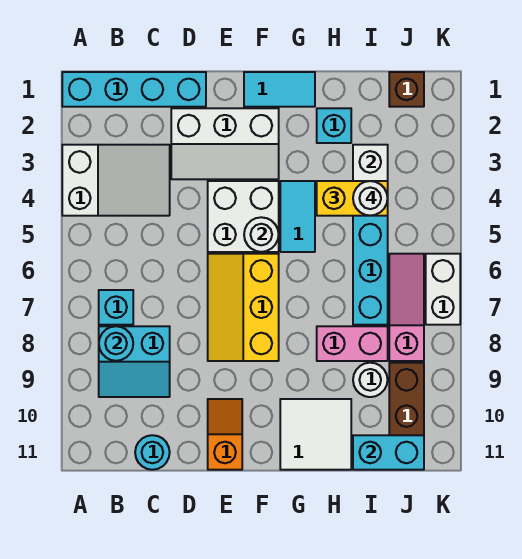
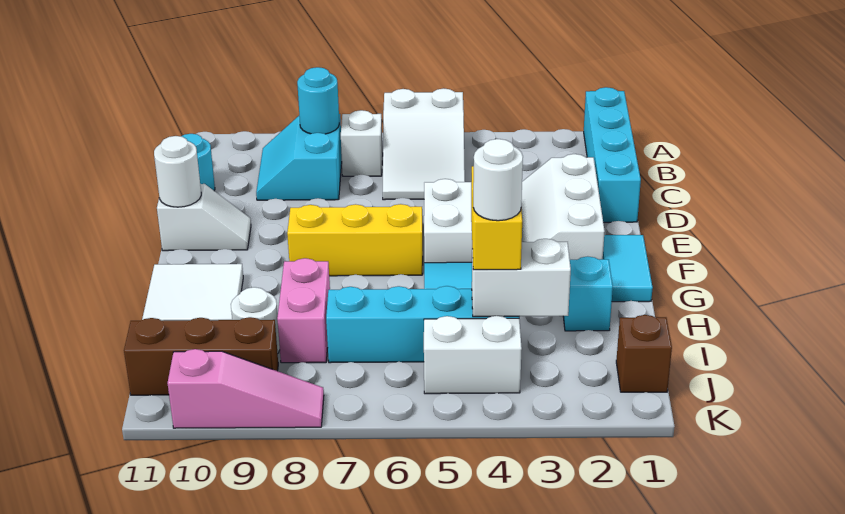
white slope A3:C4 level 1 top A -> white slope A5:C6 level 1 top A
cyan brick B7 level 1 -> white brick B7 level 1
orange slope E10:E11 level 1 top 11 -> white slope E10:E11 level 1 top 11
white round brick F5 level 2 -> white round brick E11 level 2
cyan brick I11:J11 level 2 -> none
pink slope J6:J8 level 1 top 8 -> pink slope K8:K10 level 1 top 10
white brick K6:K7 level 1 -> white brick J4:J5 level 1

